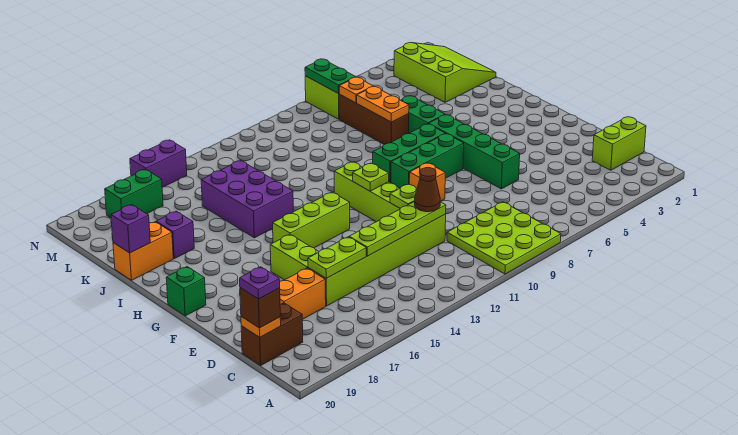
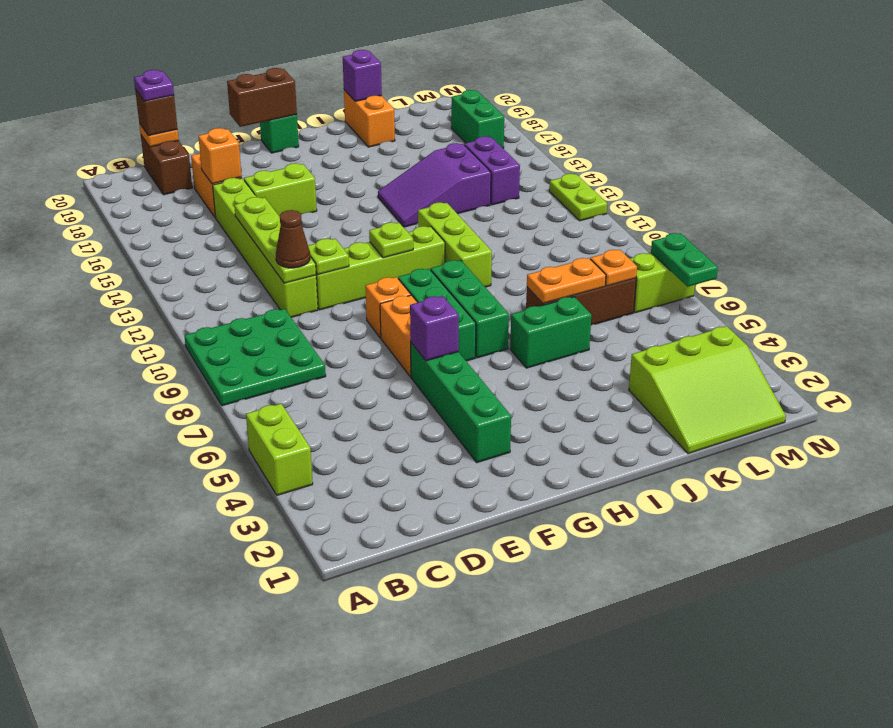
lime plate A8:C10 level 1 -> green plate A8:C10 level 1
lime brick C1:C2 level 1 -> lime brick A4:A5 level 1
lime plate D15:D16 level 2 -> lime plate N12:N13 level 1
none -> orange brick D17 level 2
green brick E6:H6 level 1 -> green brick F3:F6 level 1
none -> orange brick F7:F8 level 1
none -> brown brick F20:G20 level 2
lime brick G13:G15 level 1 -> lime brick I10:I12 level 1
purple brick I14:K15 level 1 -> purple slope I14:K15 level 1 top K
purple brick J18 level 1 -> purple brick F6 level 2
green plate M7:N7 level 2 -> green plate N6:N7 level 2
purple brick N15:N16 level 1 -> purple brick L14:L15 level 1

